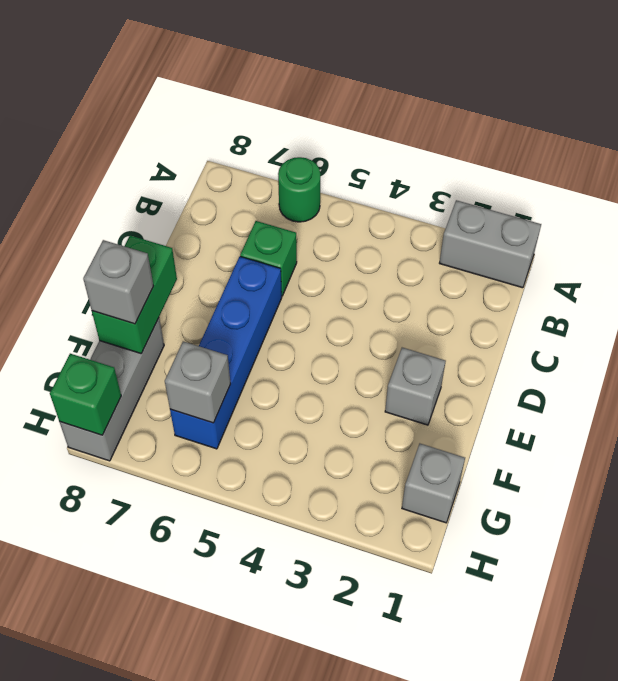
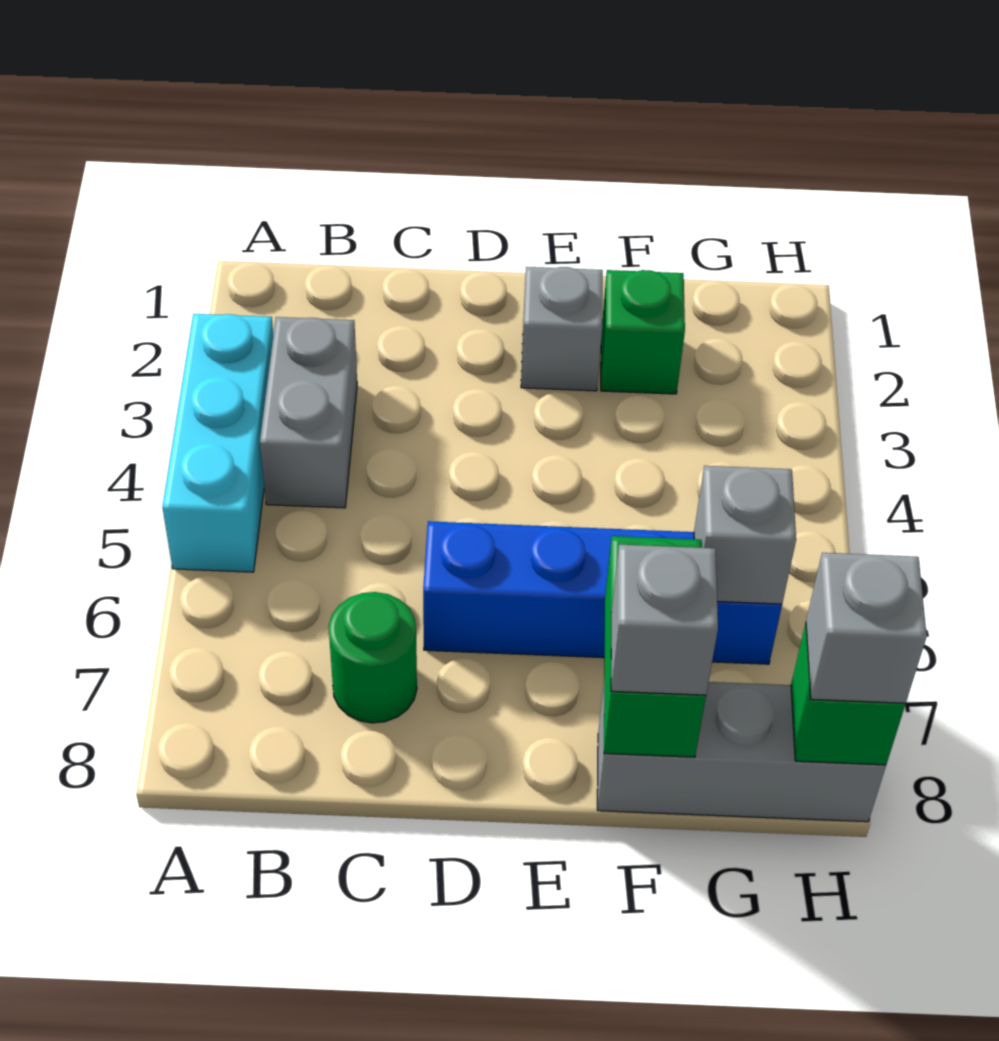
grey brick A1:A2 level 1 -> grey brick B3:B4 level 1
none -> cyan brick A3:A5 level 1
green round brick A6 level 1 -> green round brick C7 level 1
green brick C6 level 1 -> green brick F2 level 1
green brick E8:F8 level 2 -> green brick F7:F8 level 2
grey brick G1 level 1 -> grey brick H8 level 3

